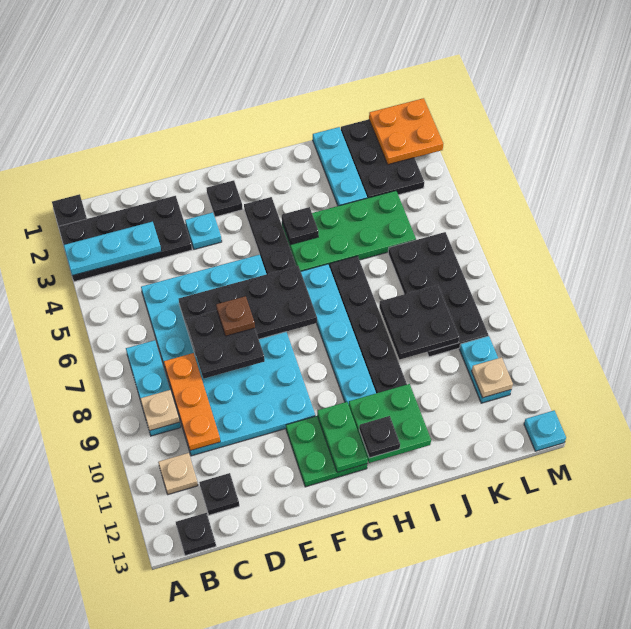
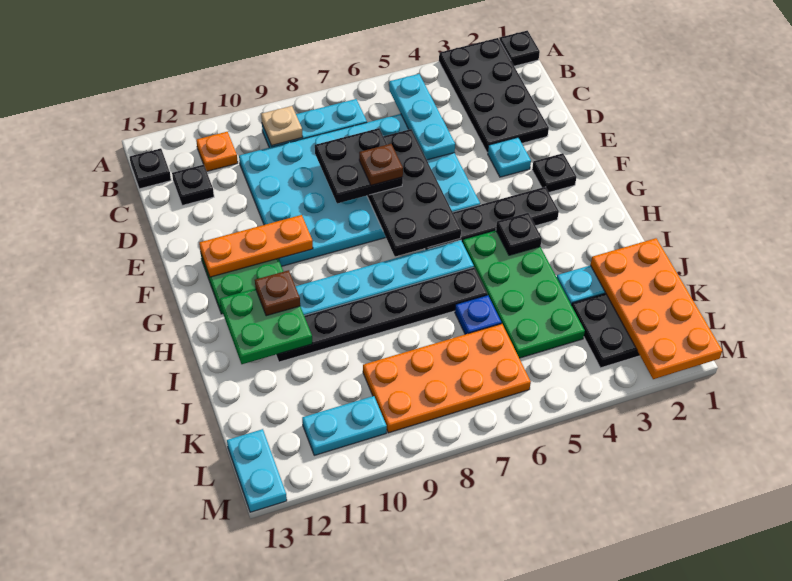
cyan plate A3:C3 level 2 -> cyan plate B5:D5 level 2
tan plate B11 level 1 -> orange plate B11 level 1
orange plate C8:C10 level 2 -> orange plate F10:F12 level 2
green plate G11:G12 level 2 -> none
none -> brown plate H11 level 3
black plate H12 level 3 -> none
none -> blue plate J6 level 1
black plate J8:K9 level 2 -> none
black plate K6:L9 level 1 -> orange plate K6:L9 level 1
orange plate L1:M2 level 2 -> orange plate J1:M2 level 2
tan plate L11 level 2 -> none
cyan plate M13 level 1 -> cyan plate L13:M13 level 1

